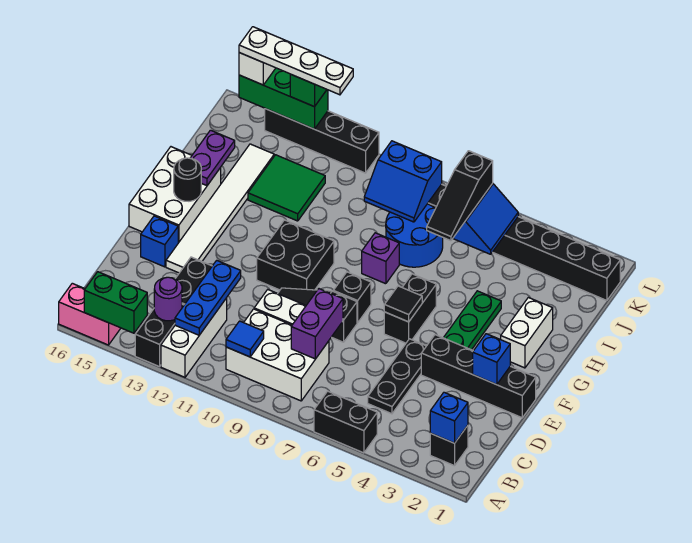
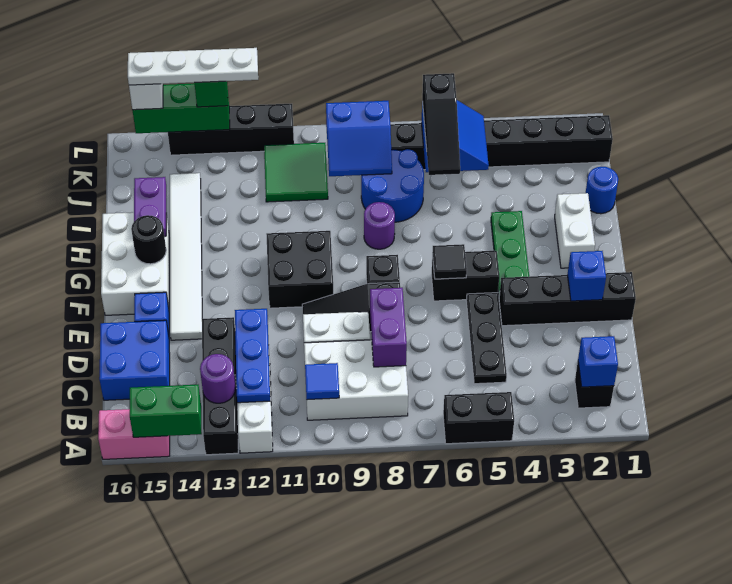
none -> blue brick C15:D16 level 1
black brick F6:G6 level 1 -> black brick F5:F6 level 1
purple brick H8 level 1 -> purple round brick H8 level 1
none -> blue round brick I1 level 1
green tile I12:J13 level 1 -> green tile J10:K11 level 1

